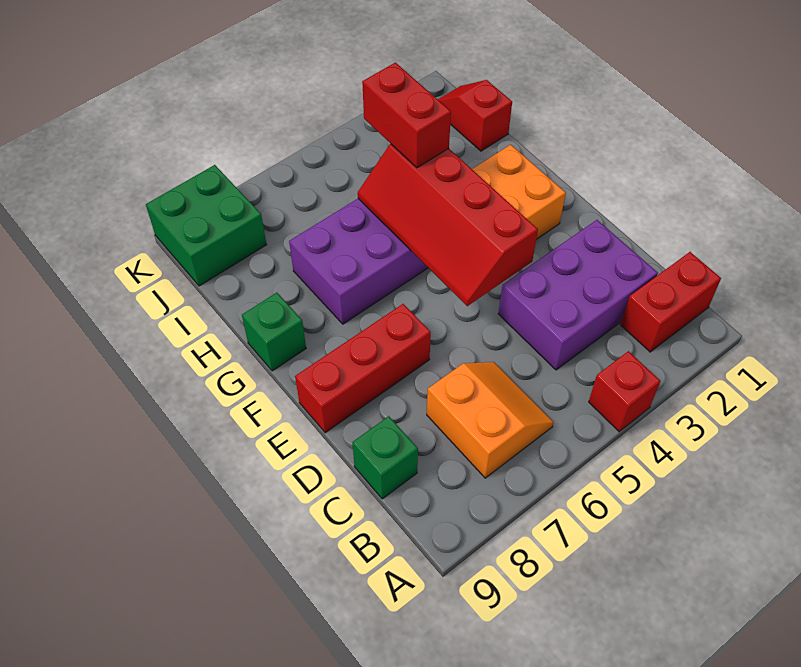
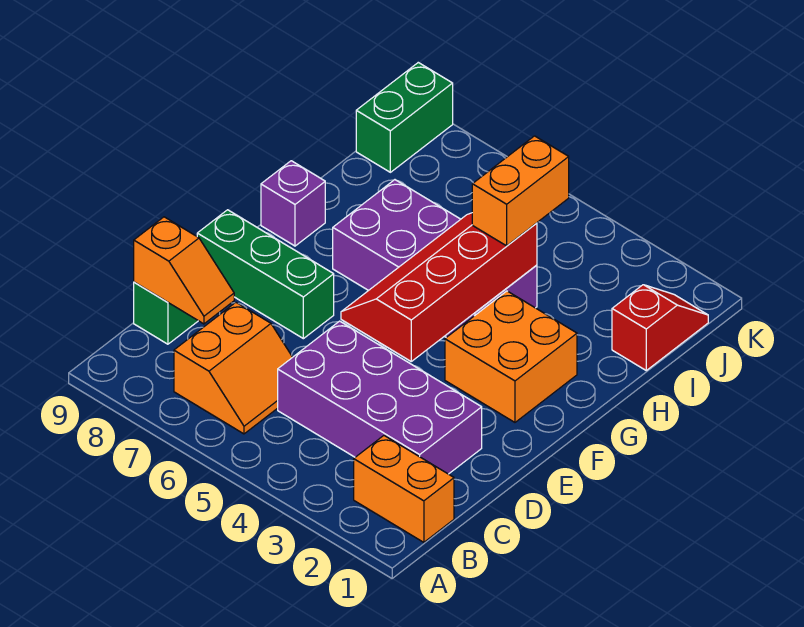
red brick A4 level 1 -> none
red brick B1:B2 level 1 -> orange brick B1:B2 level 1
purple brick C2:D4 level 1 -> purple brick C2:D5 level 1
none -> orange slope C8:C9 level 2 top 9
red brick E7:E9 level 1 -> green brick E7:E9 level 1
green brick G9 level 1 -> purple brick G9 level 1
red brick H4:I4 level 3 -> orange brick H4:I4 level 3
green brick J8:K9 level 1 -> green brick J9:K9 level 1

